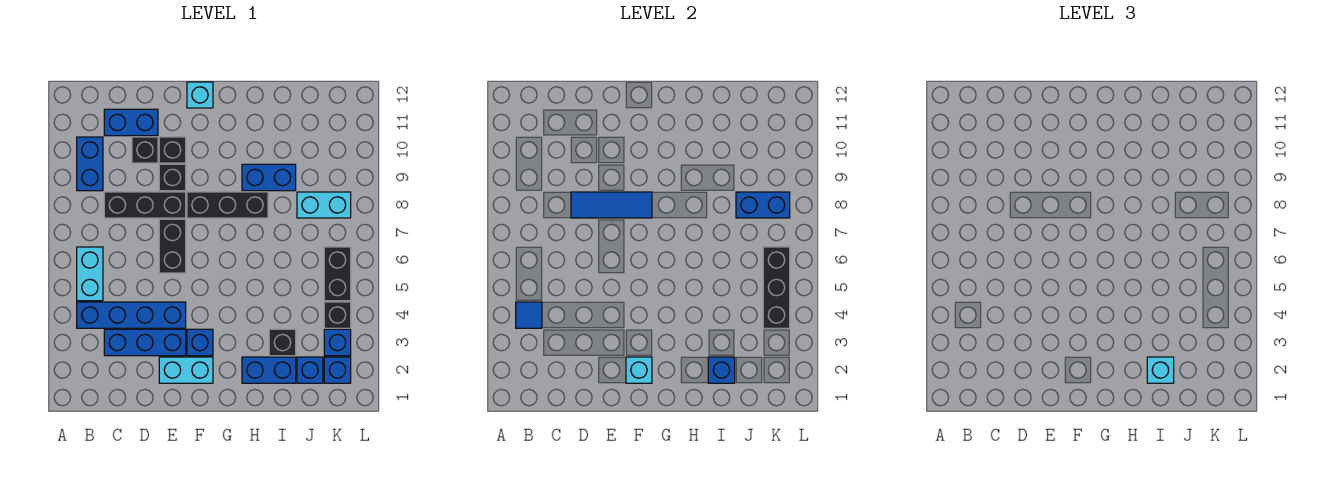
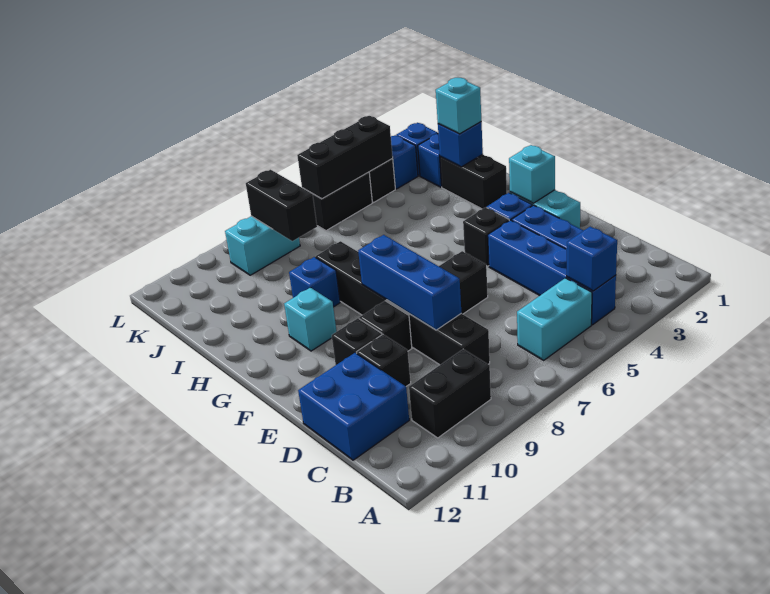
blue tile B4 level 2 -> blue brick B4 level 2
blue brick B9:B10 level 1 -> black brick B9:B10 level 1
blue brick C11:D11 level 1 -> blue brick C11:D12 level 1
blue tile D8:F8 level 2 -> blue brick D8:F8 level 2
cyan brick F12 level 1 -> cyan brick G10 level 1
blue brick H2:I2 level 1 -> black brick H2:I2 level 1
blue brick H9:I9 level 1 -> blue brick H9 level 1
black brick I3 level 1 -> black brick F4 level 1
cyan brick J8:K8 level 1 -> cyan brick K8:K9 level 1
blue brick J8:K8 level 2 -> black brick J8:K8 level 2

